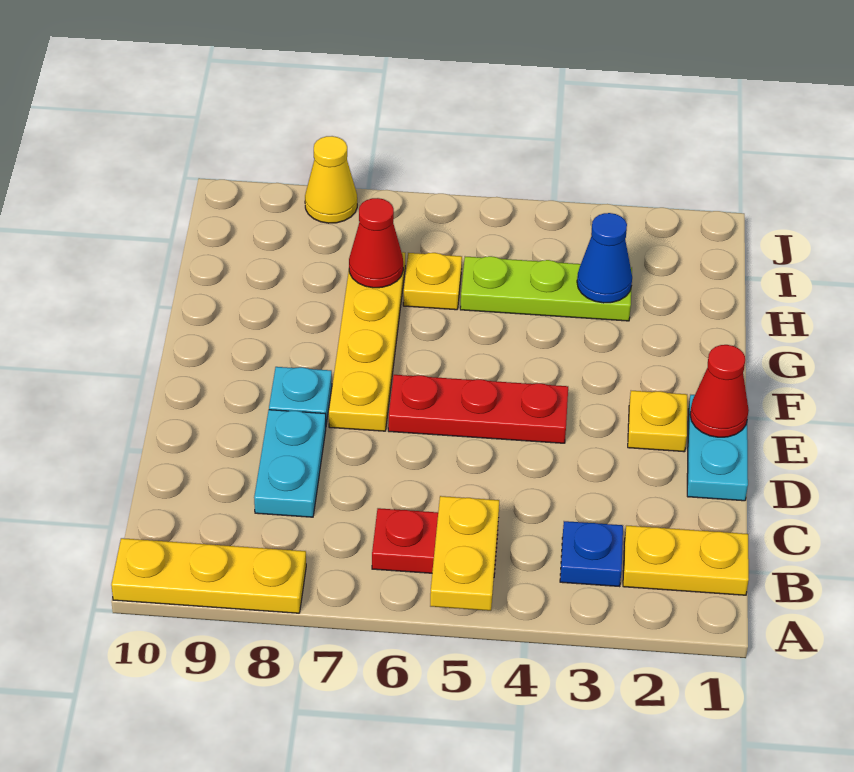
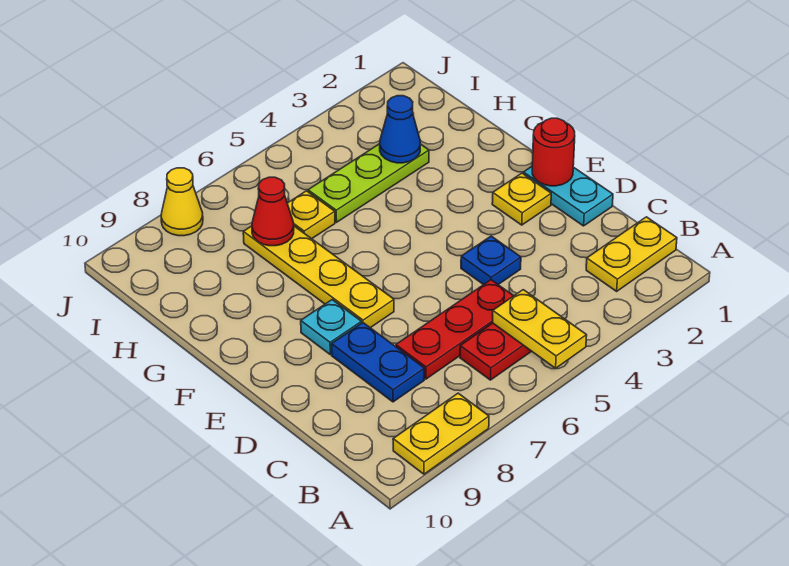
yellow plate A8:A10 level 1 -> yellow plate A8:A9 level 1
blue plate B3 level 1 -> blue plate D4 level 1
cyan plate C8:D8 level 1 -> blue plate C8:D8 level 1
red cone E1 level 2 -> red round brick E1 level 2
red plate E4:E6 level 1 -> red plate C5:C7 level 1

